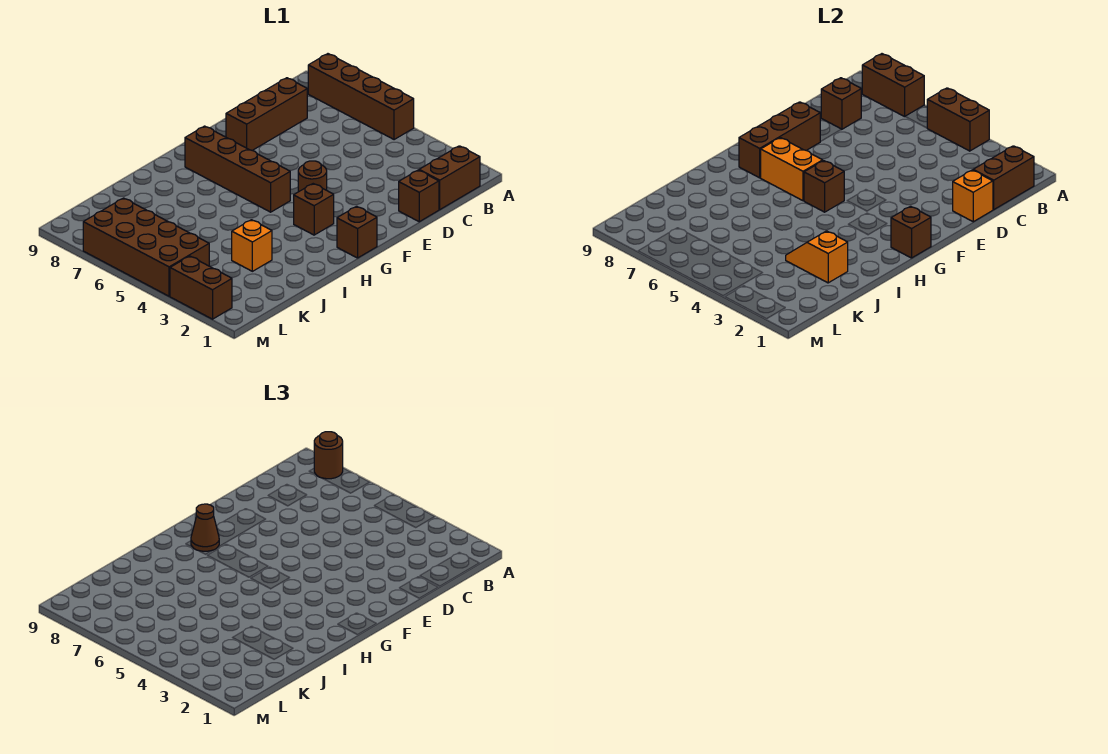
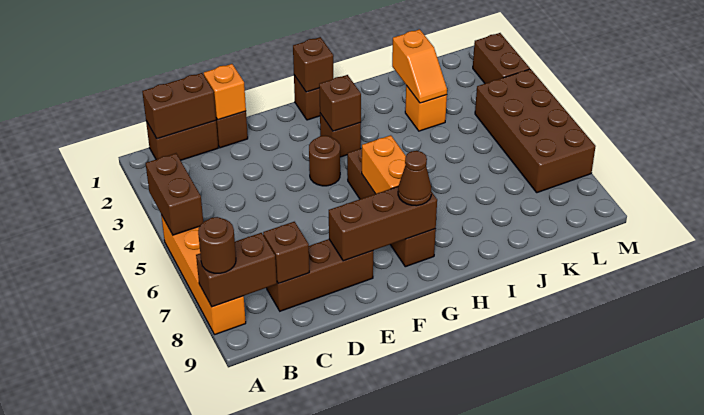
brown brick A5:A8 level 1 -> orange brick A5:A8 level 1
brown brick A7:A8 level 2 -> brown brick A8:B8 level 2
brown brick G5 level 2 -> brown brick G3 level 2

